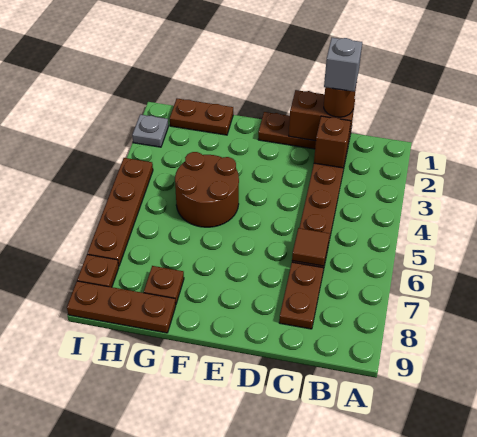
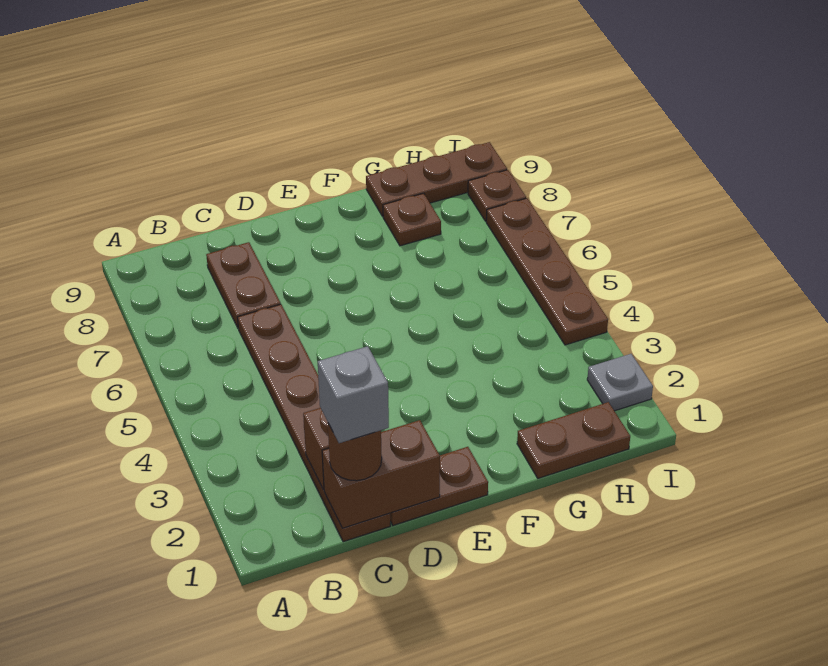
brown tile C6 level 2 -> none
brown round brick F4:G5 level 1 -> none

